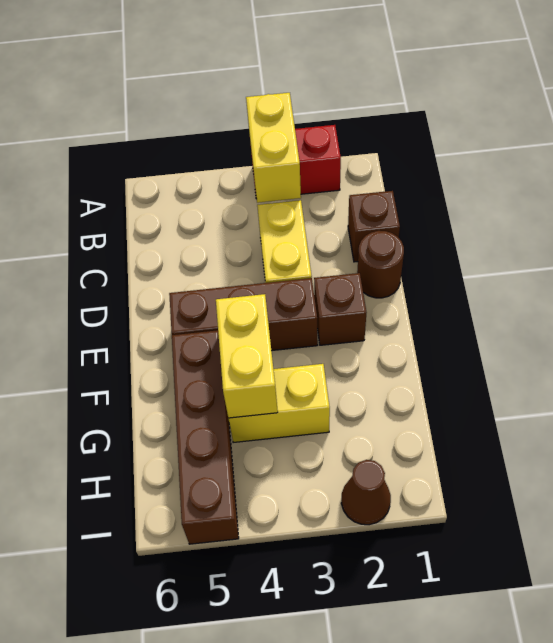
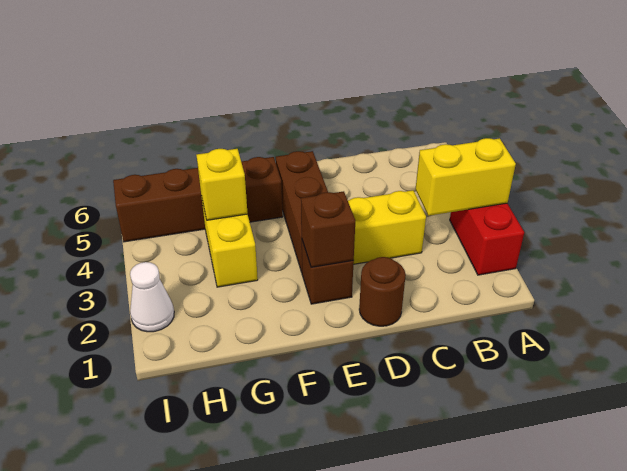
brown brick C1 level 1 -> brown brick E2 level 2
yellow brick F4:G4 level 2 -> yellow brick G4 level 2
brown cone I2 level 1 -> white cone I2 level 1

